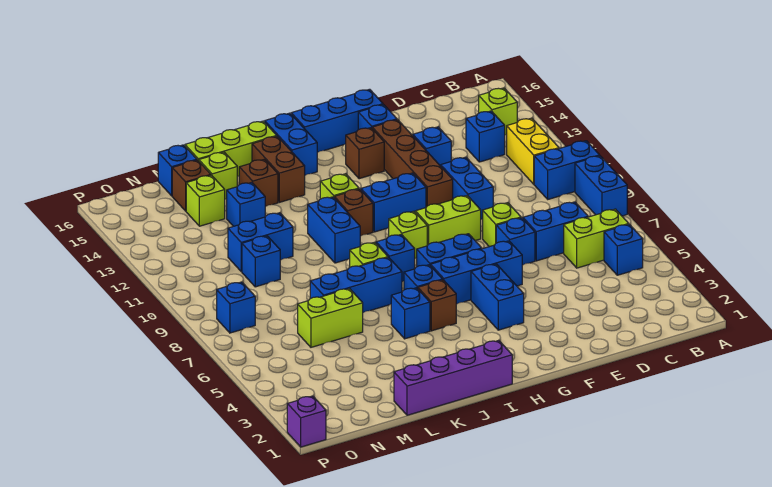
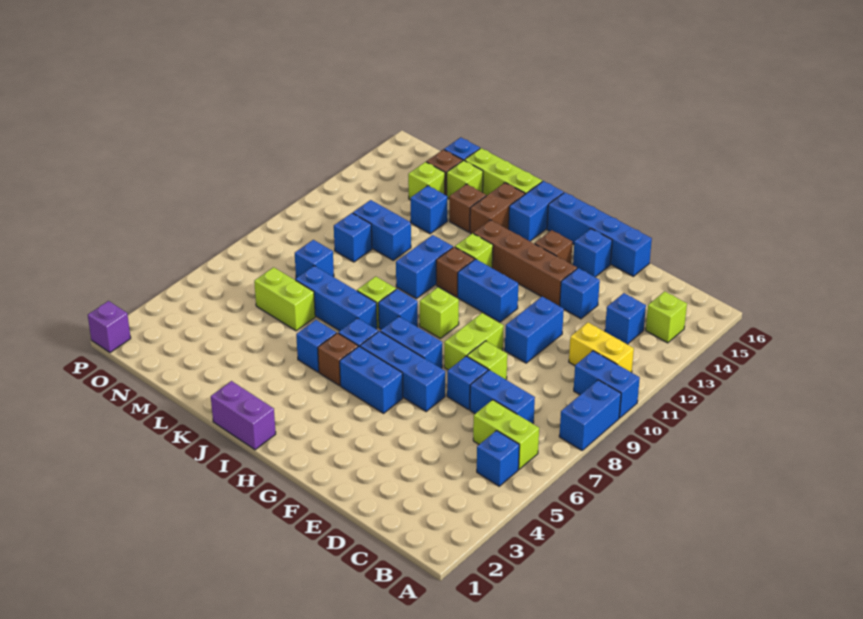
yellow brick B11:B12 level 1 -> yellow brick B11:C11 level 1
lime brick F9:G9 level 1 -> lime brick F8:F9 level 1
brown brick F11:F14 level 1 -> brown brick F13:I13 level 1
blue brick F16:H16 level 1 -> blue brick E16:H16 level 1
blue brick G4:G5 level 1 -> blue brick G5:H5 level 1
purple brick I1:L1 level 1 -> purple brick I1:J1 level 1
blue brick O8 level 1 -> blue brick M8 level 1

